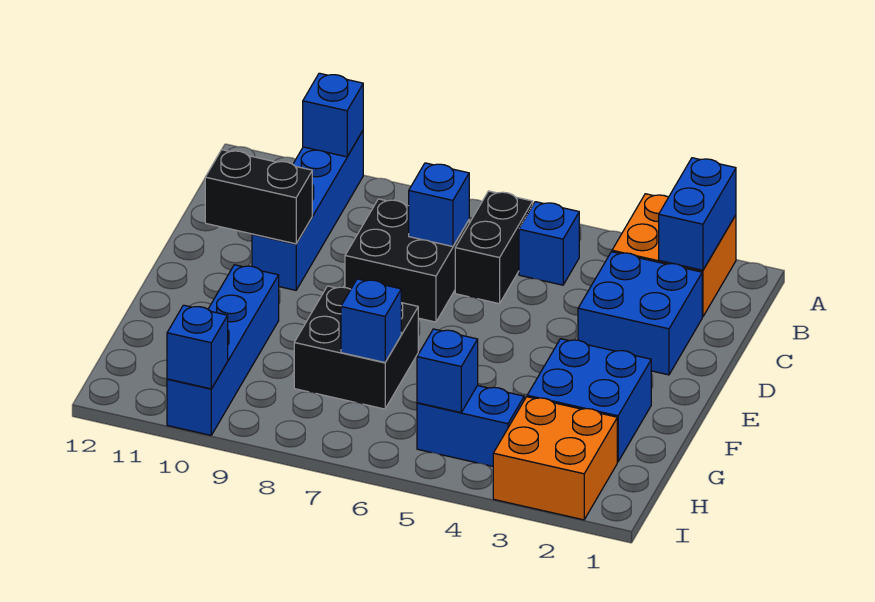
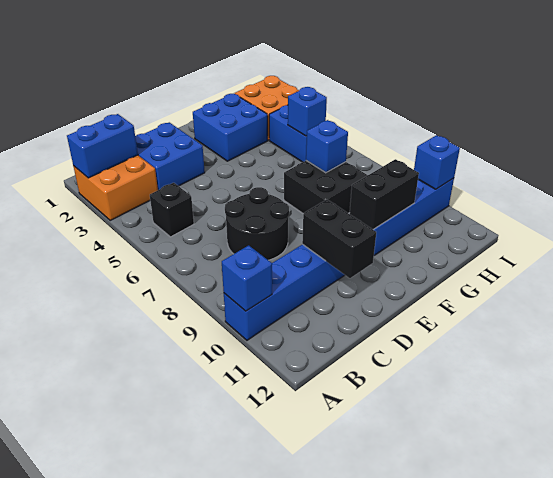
blue brick B5 level 1 -> black brick B5 level 1
black brick B6:C6 level 1 -> black brick F10:G10 level 2
black brick C7:D8 level 1 -> black round brick C7:D8 level 1
blue brick C7 level 2 -> none

